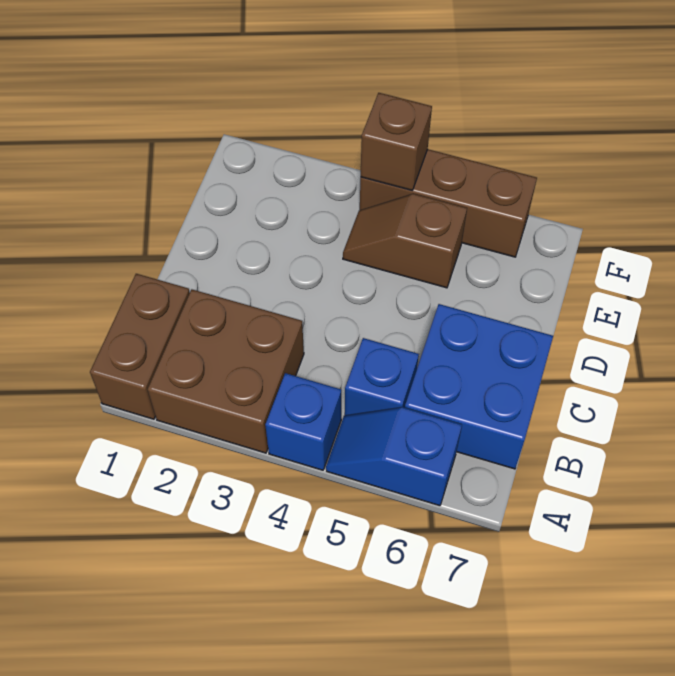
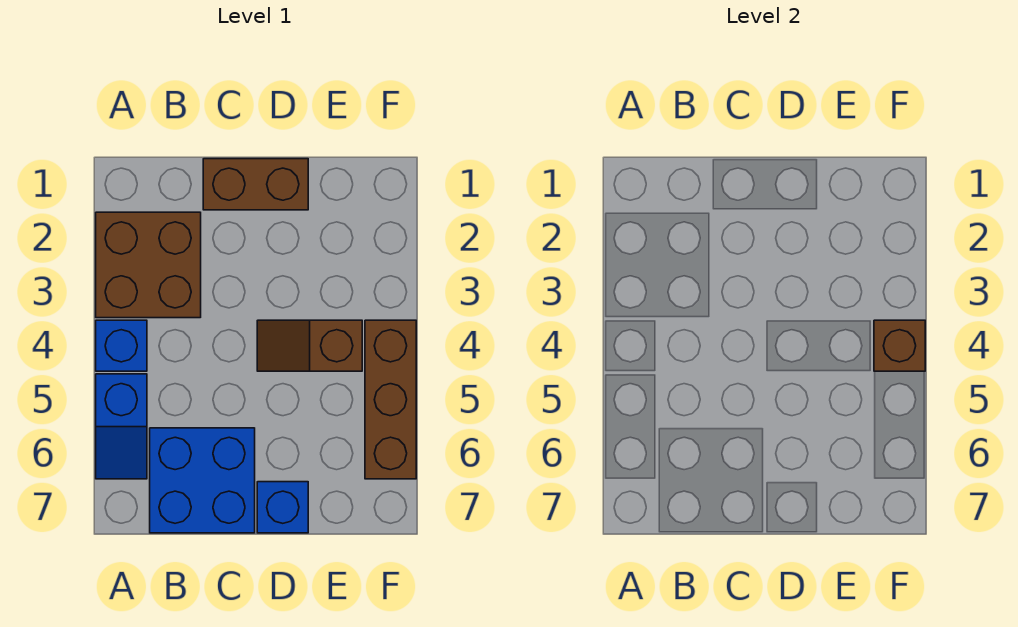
brown brick A1:B1 level 1 -> brown brick C1:D1 level 1
blue slope A5:A6 level 1 top 6 -> blue slope A5:A6 level 1 top 5
blue brick B5 level 1 -> blue brick D7 level 1
brown slope E4:E5 level 1 top 5 -> brown slope D4:E4 level 1 top E

